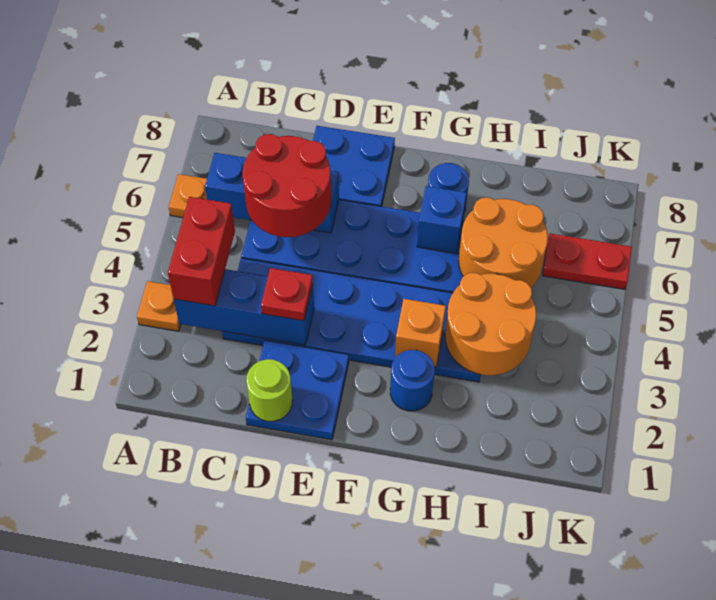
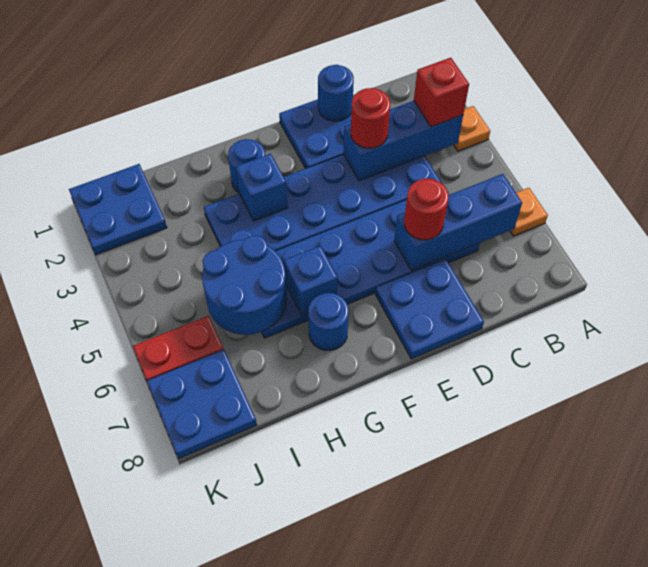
red brick B3:B4 level 3 -> red brick B3 level 3
red round brick C5:D6 level 3 -> red round brick D6 level 3
lime round brick D1 level 2 -> blue round brick D1 level 2
red plate D3 level 3 -> red round brick D3 level 3
orange brick G3 level 2 -> blue brick G3 level 2
orange round brick H3:I4 level 2 -> none
orange round brick H5:I6 level 2 -> blue round brick H5:I6 level 2
none -> blue plate J1:K2 level 1
none -> blue plate J7:K8 level 1

